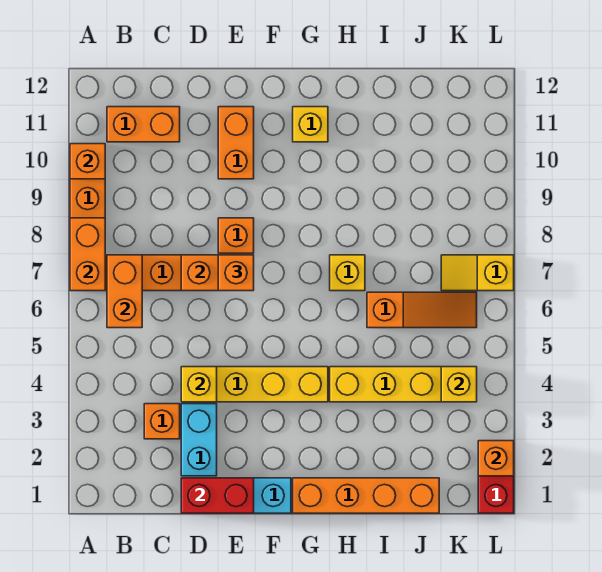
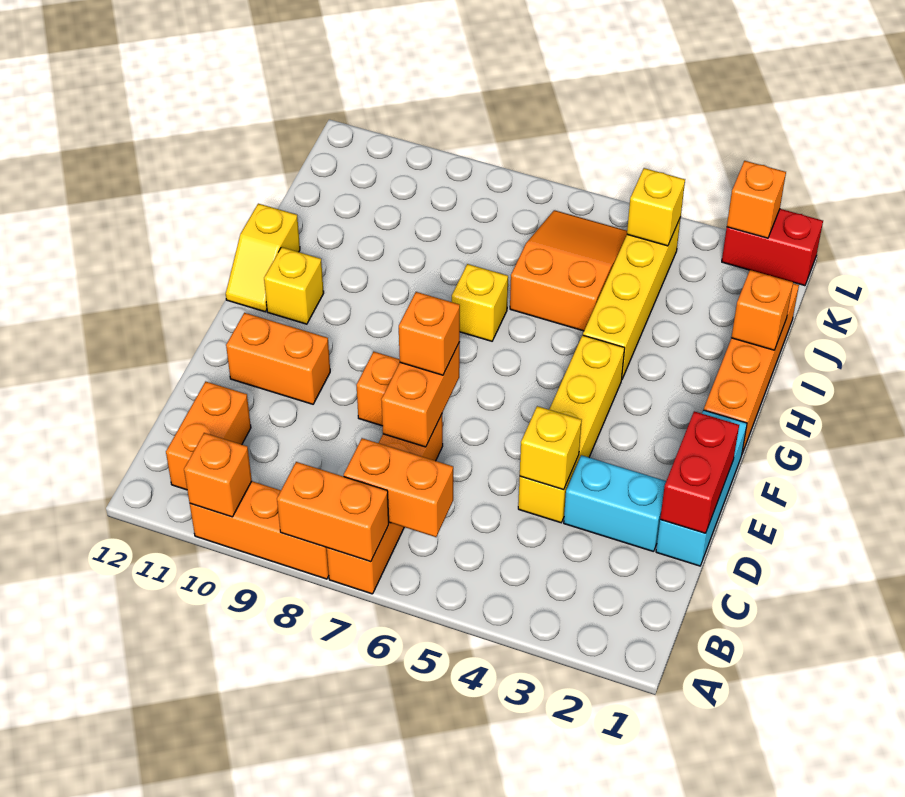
orange brick C3 level 1 -> orange brick I1 level 2
orange slope I6:K6 level 1 top I -> orange slope I5:K6 level 1 top I
yellow slope K7:L7 level 1 top L -> yellow slope G12:H12 level 1 top H

